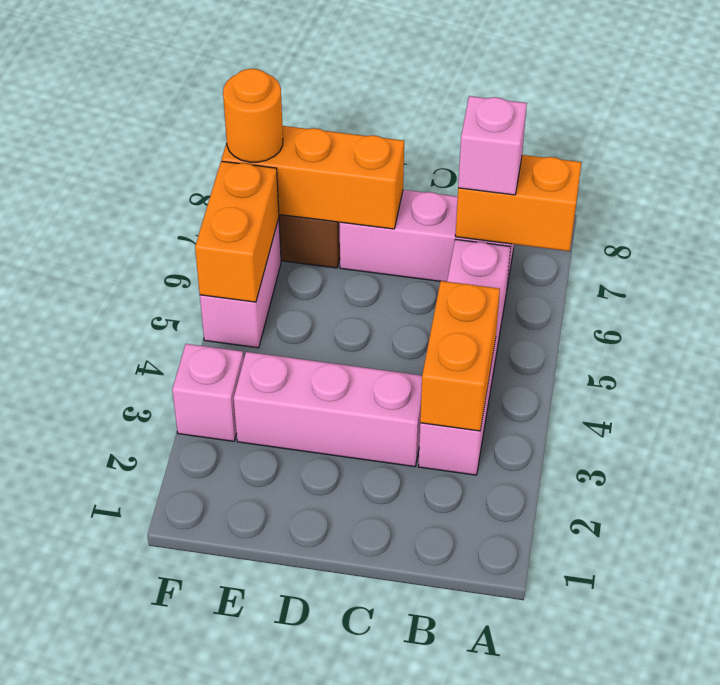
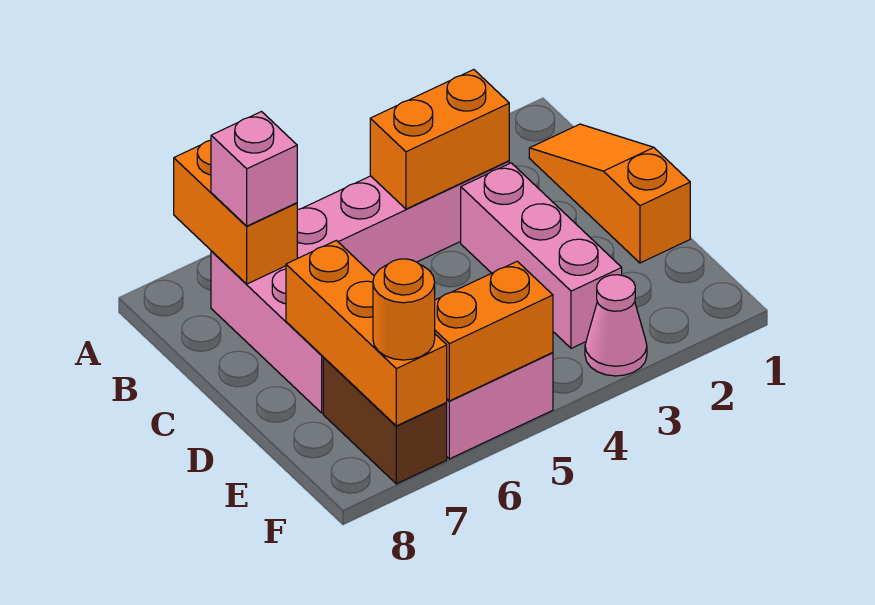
none -> orange slope B1:D1 level 1 top D
pink brick F3 level 1 -> pink cone F3 level 1

